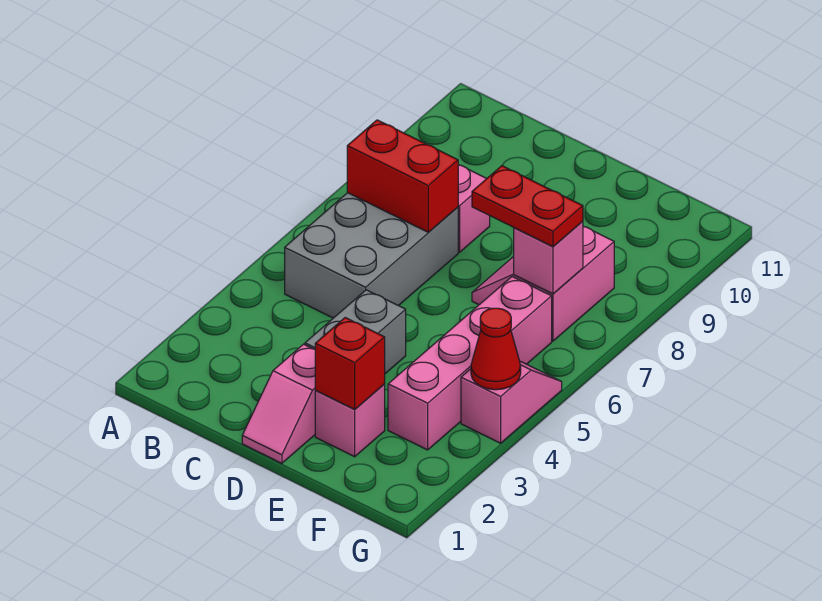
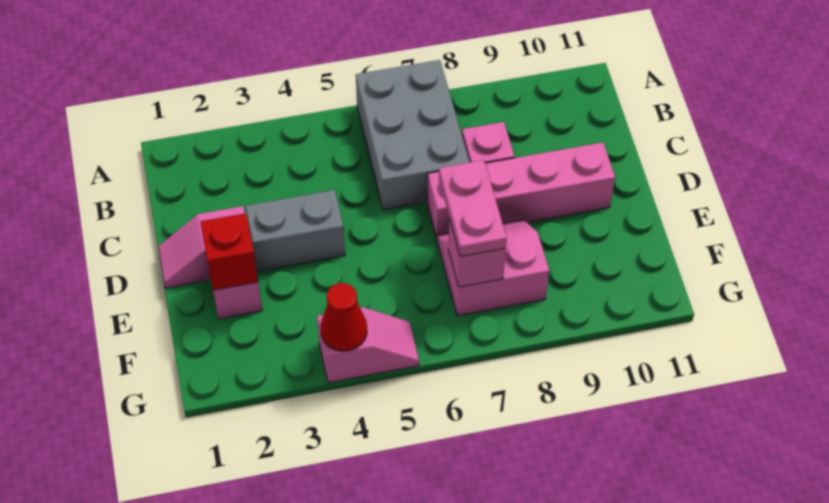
grey brick B5:C7 level 1 -> grey brick A6:C7 level 1
red brick B7:C7 level 2 -> none
red plate E7:F7 level 3 -> pink plate E7:F7 level 3
pink brick F3:F6 level 1 -> pink brick D7:D10 level 1

